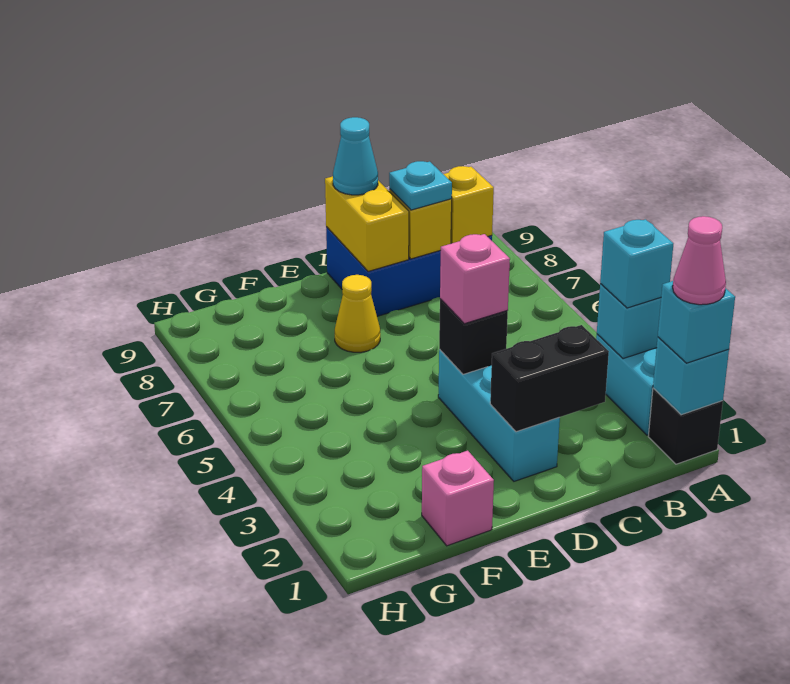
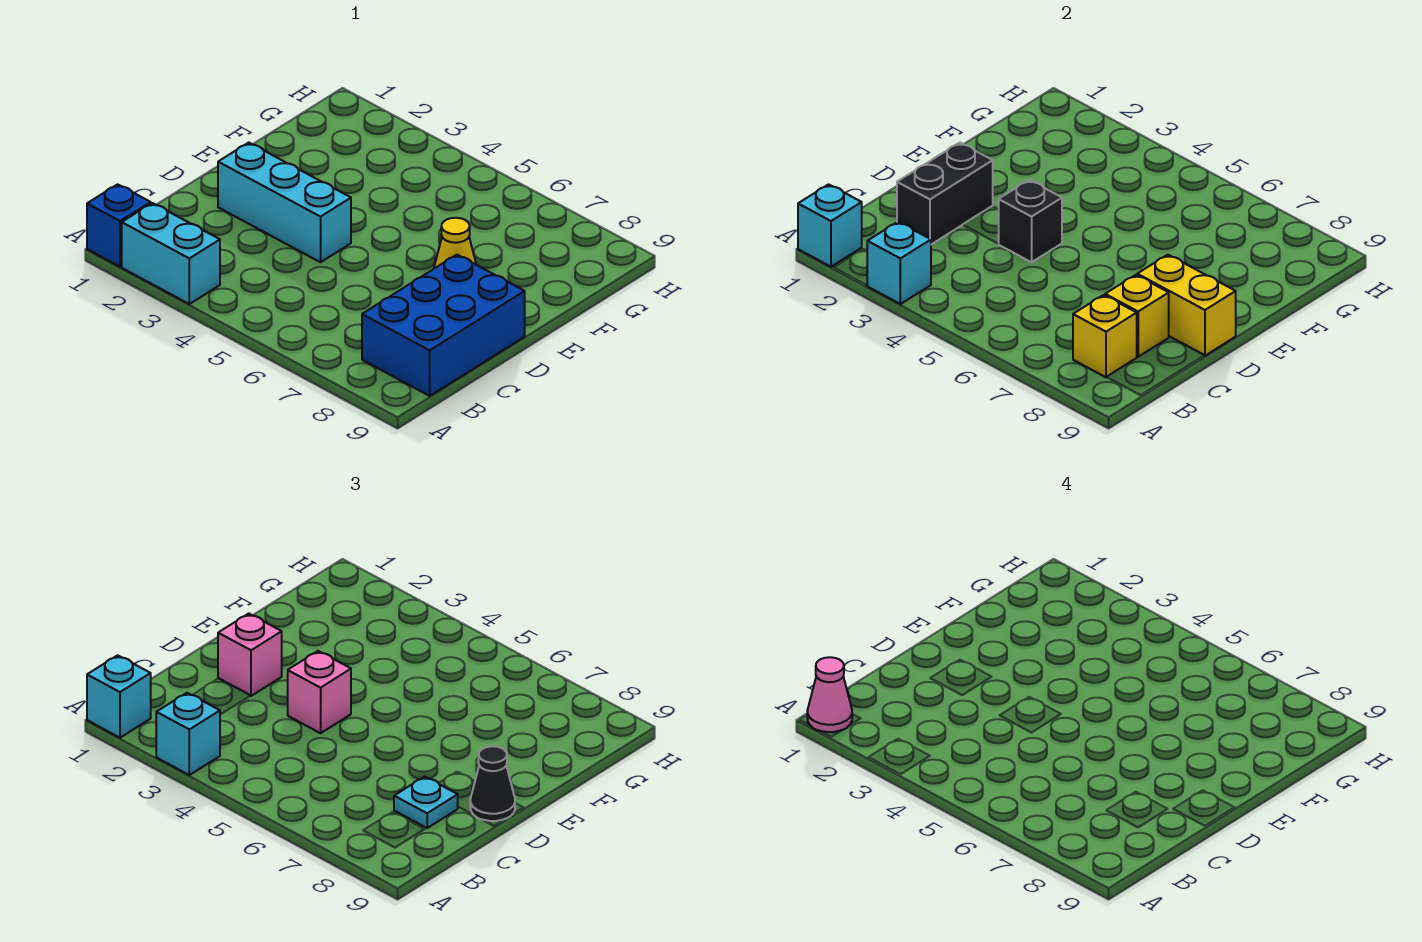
black brick A1 level 1 -> blue brick A1 level 1
cyan cone D9 level 3 -> black cone D9 level 3
pink brick F1 level 1 -> pink brick D2 level 3

